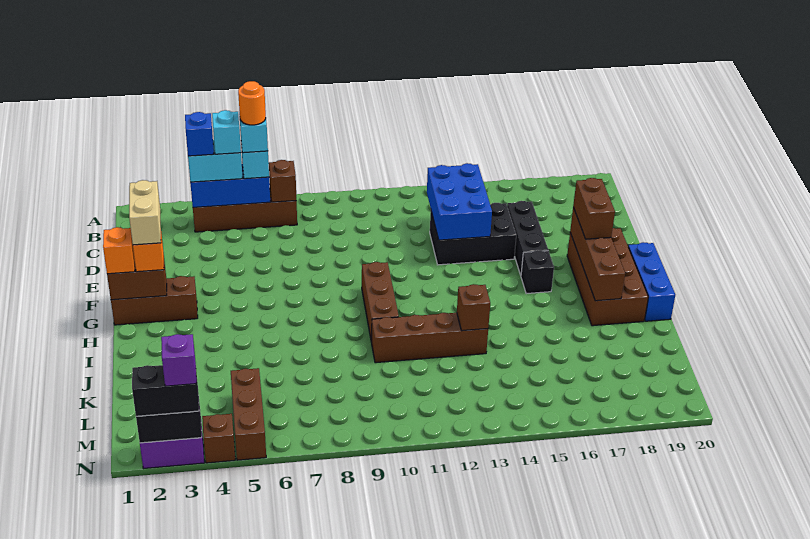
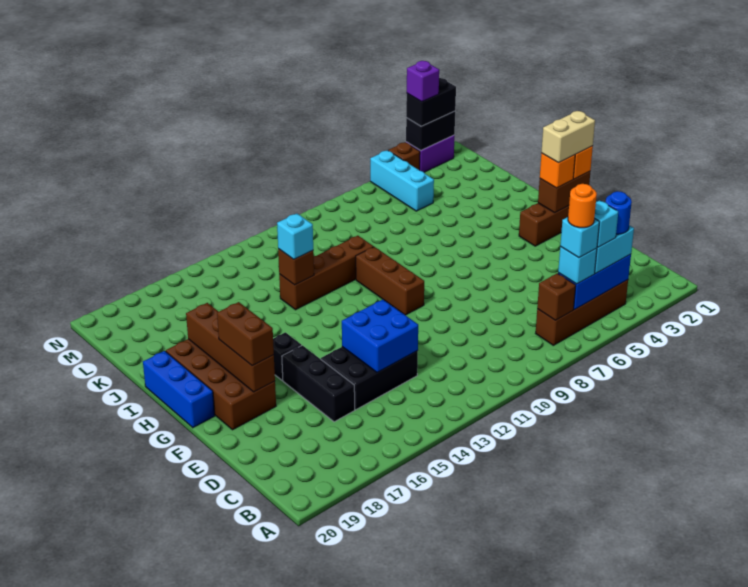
blue brick B4 level 4 -> blue round brick B4 level 4
blue brick C13:E14 level 2 -> blue brick D13:E14 level 2
tan brick F2:G2 level 4 -> tan brick G1:G2 level 4
none -> cyan brick J13 level 3
brown brick L5:N5 level 1 -> cyan brick L5:N5 level 1

